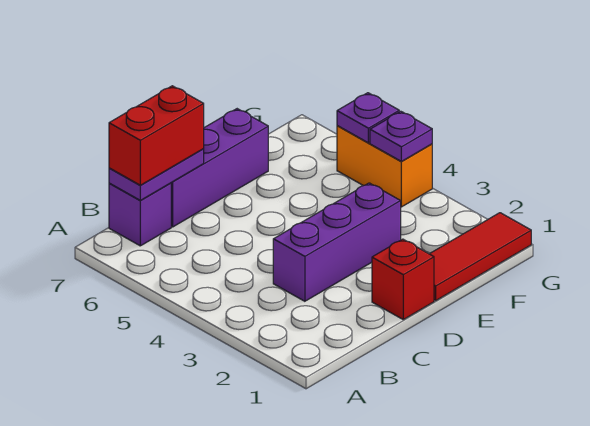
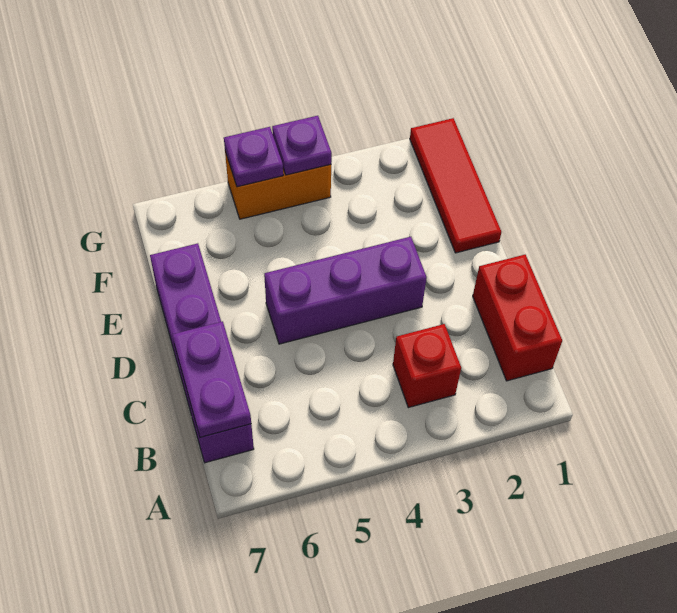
red brick B7:C7 level 3 -> red brick B1:C1 level 1
purple brick C3:E3 level 1 -> purple brick D3:D5 level 1
red brick D1 level 1 -> red brick B3 level 1

